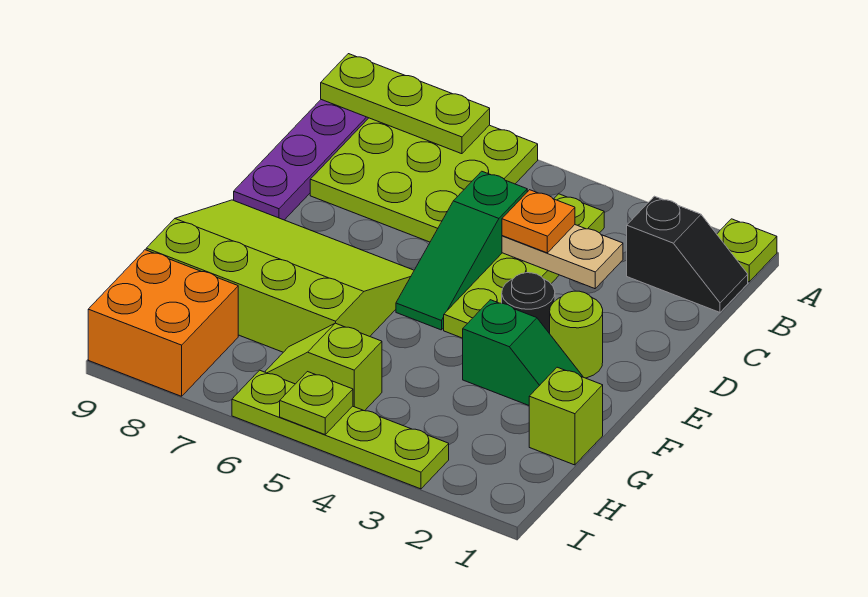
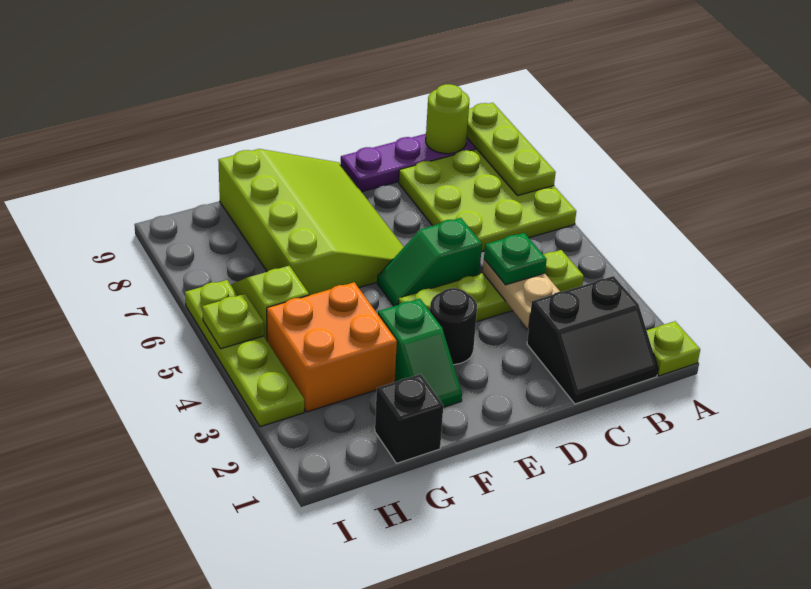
black slope B1:B2 level 1 top 2 -> black slope B1:C2 level 1 top 2
orange plate C4 level 3 -> green plate C4 level 3
green slope C5:E5 level 1 top C -> green slope D5:E5 level 1 top D
lime round brick E2 level 1 -> lime round brick B9 level 2
lime brick G1 level 1 -> black brick G1 level 1
orange brick H8:I9 level 1 -> orange brick G3:H4 level 1

